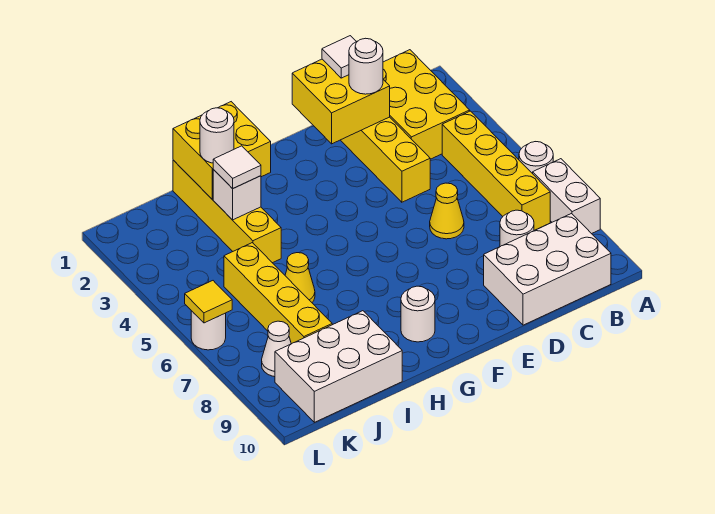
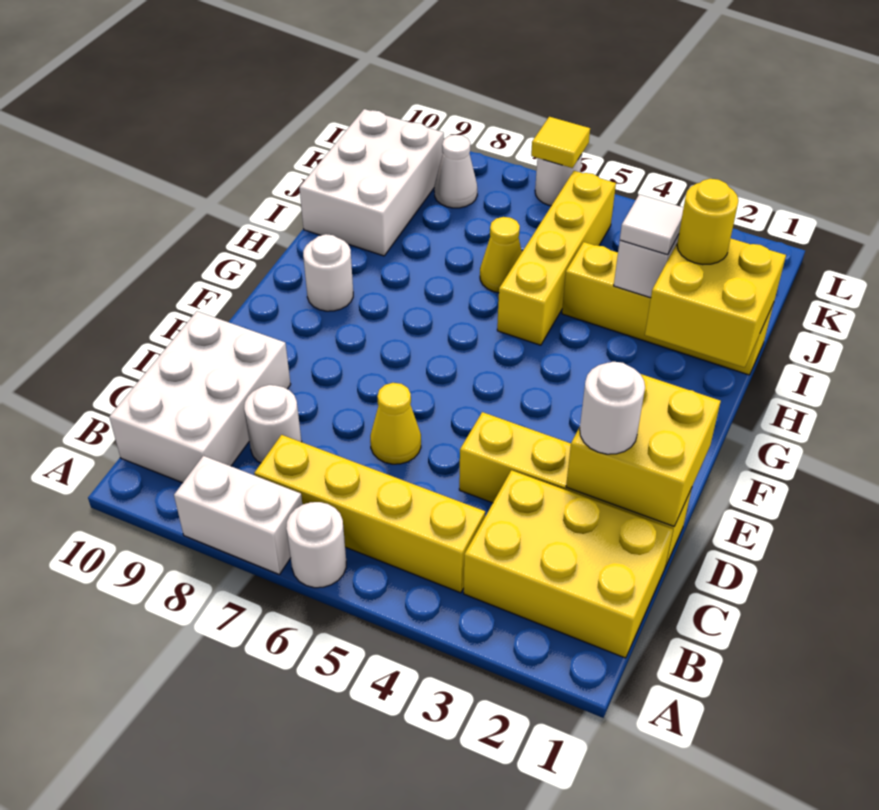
white tile D1 level 3 -> none
white round brick I2 level 3 -> yellow round brick I2 level 3
yellow brick J5:J8 level 1 -> yellow brick H5:K5 level 1

